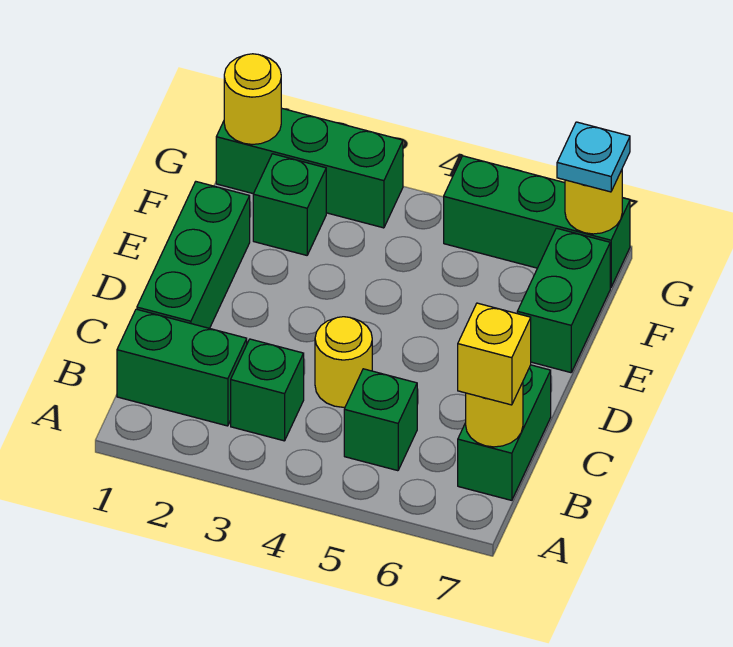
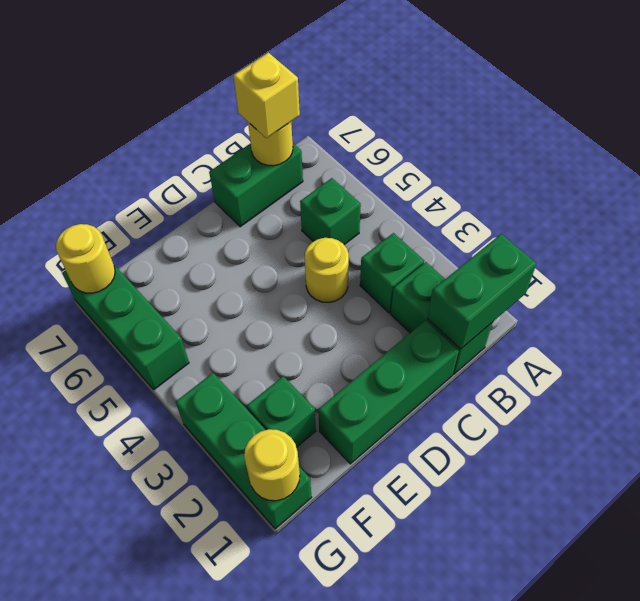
green brick E7:F7 level 1 -> green brick A1:B1 level 2
cyan plate G7 level 3 -> none

